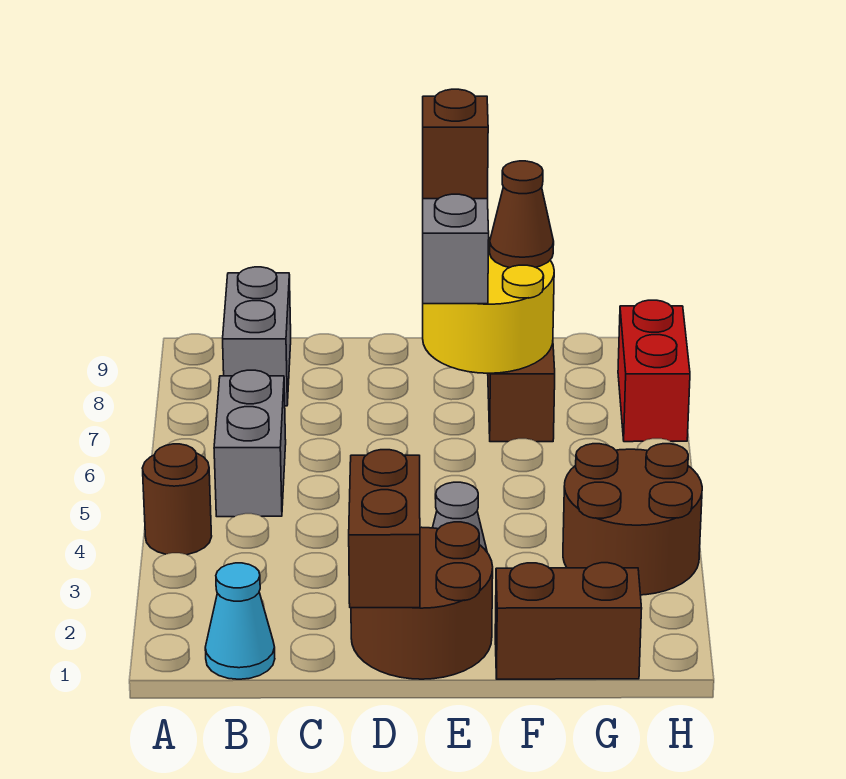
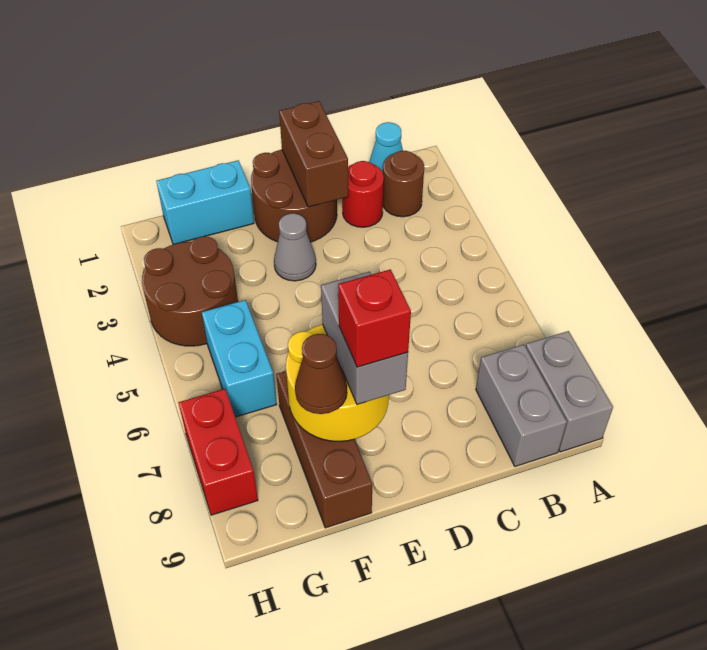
brown round brick A4 level 1 -> brown round brick B2 level 1
grey brick B5:B6 level 1 -> grey brick A8:A9 level 1
none -> red round brick C2 level 1
brown brick E8 level 4 -> red brick E8 level 4
brown brick F1:G1 level 1 -> cyan brick F1:G1 level 1
none -> cyan brick G5:G6 level 1

